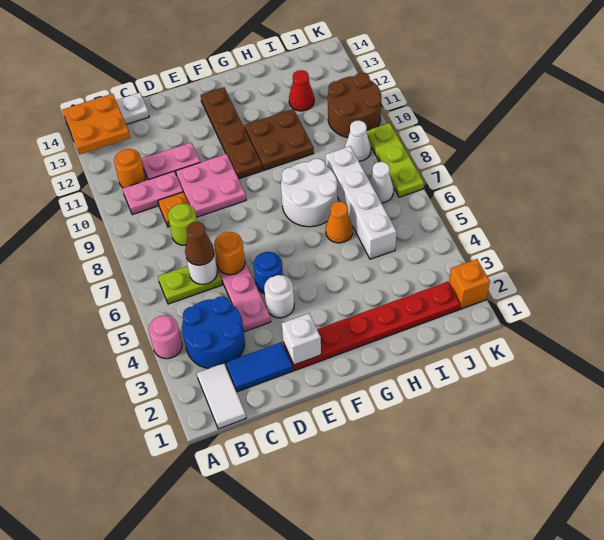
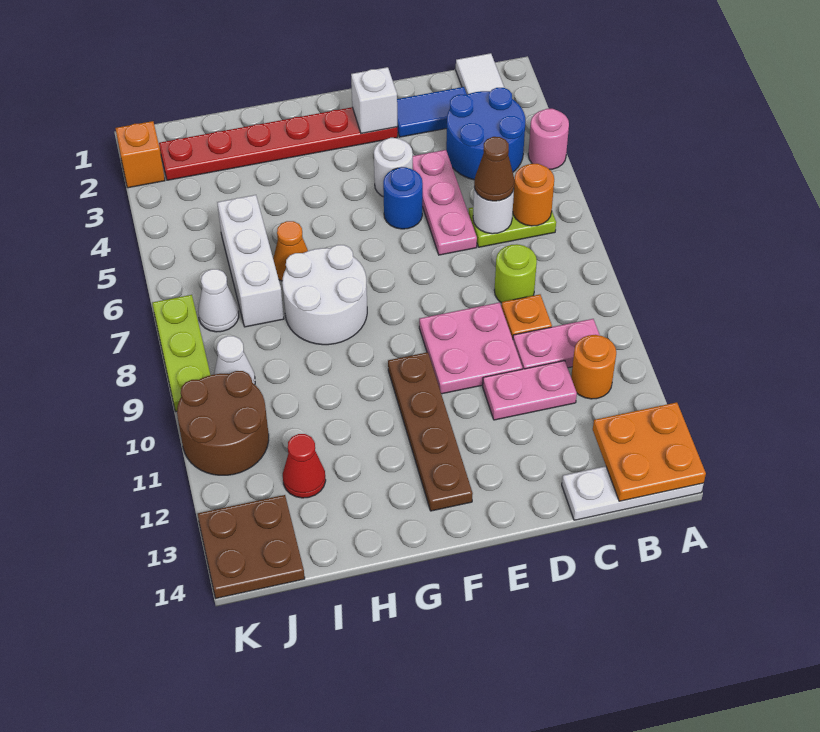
orange round brick D6 level 2 -> orange round brick B6 level 2
brown plate G10:H11 level 1 -> brown plate J13:K14 level 1
white brick I5:I8 level 1 -> white brick I5:I7 level 1

